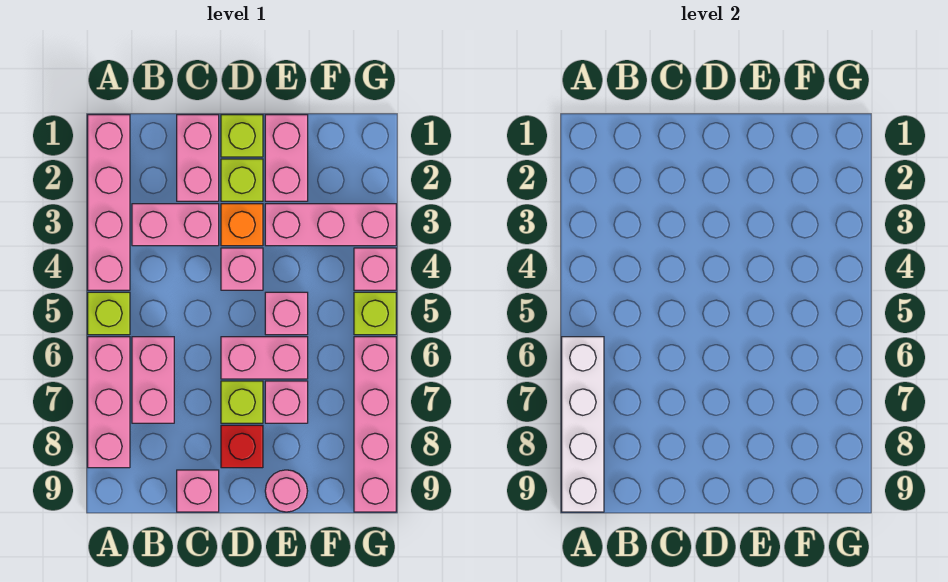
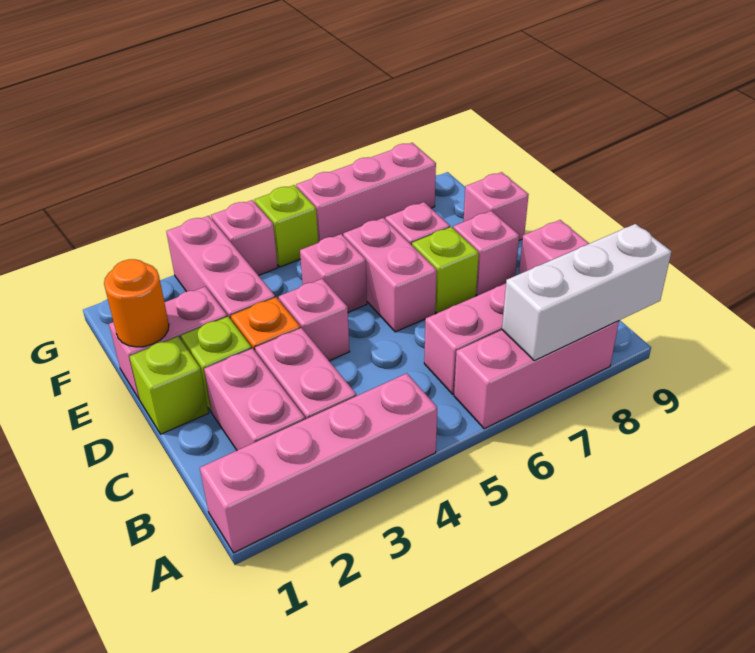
lime brick A5 level 1 -> none
white brick A6:A9 level 2 -> white brick A7:A9 level 2
pink brick C1:C2 level 1 -> pink brick B2:C2 level 1
red brick D8 level 1 -> pink brick D8 level 1
none -> orange round brick E1 level 2
pink round brick E9 level 1 -> pink brick E9 level 1
pink brick G6:G9 level 1 -> pink brick G6:G8 level 1

